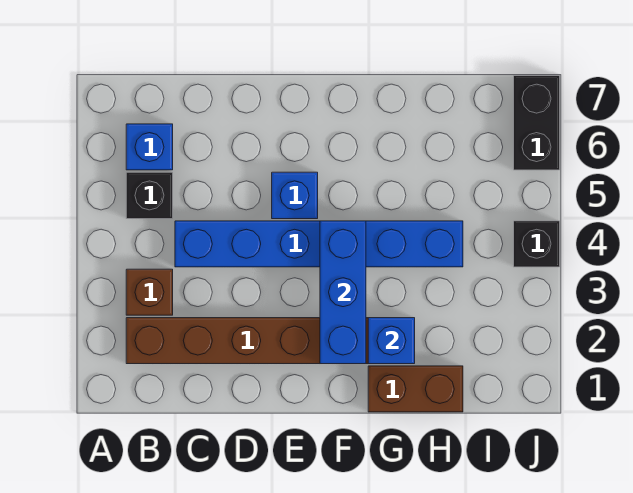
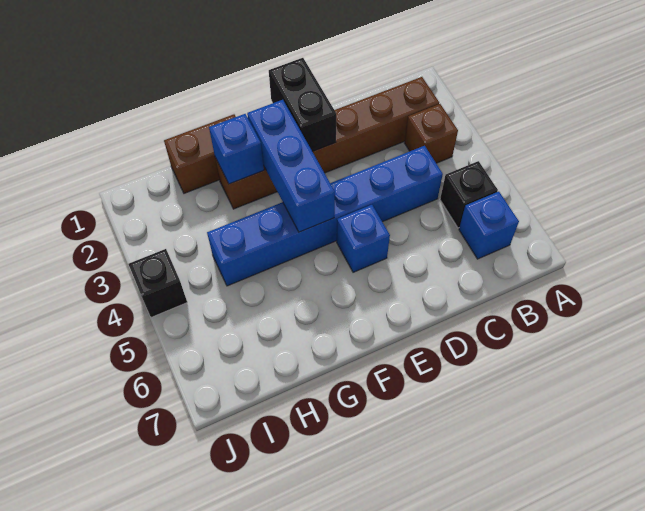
black brick J6:J7 level 1 -> black brick E1:E2 level 2

